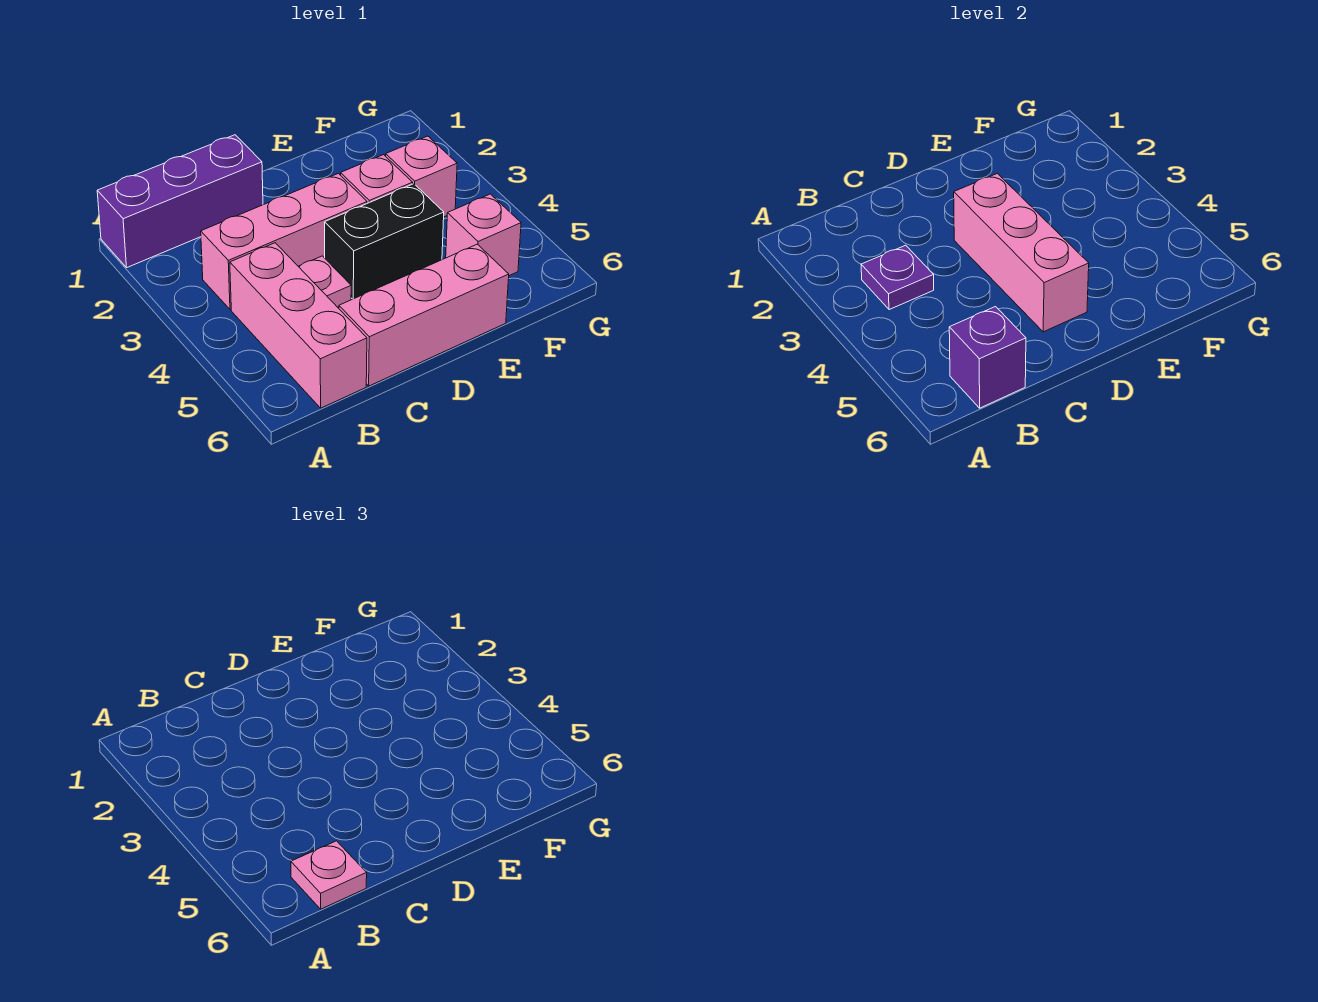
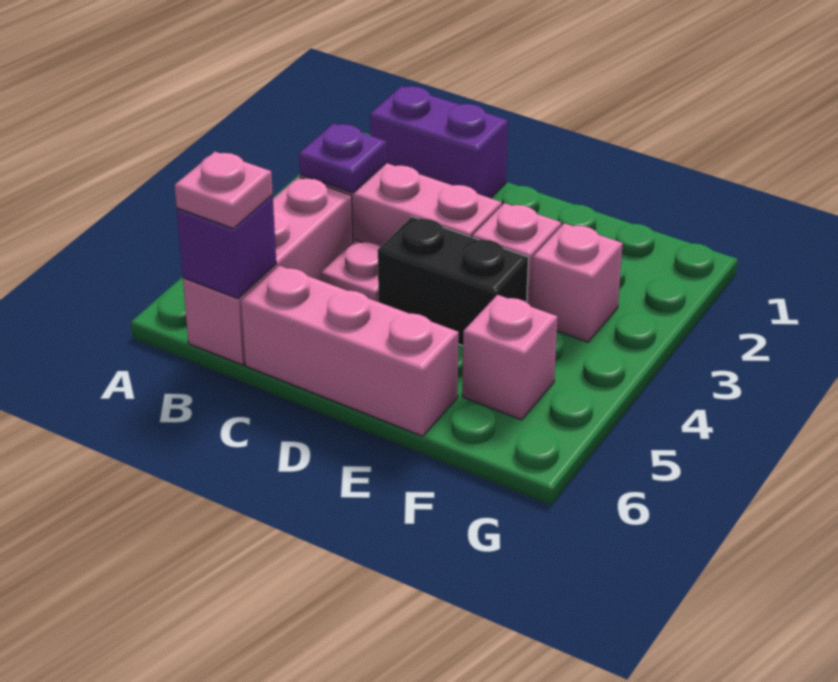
purple brick A1:C1 level 1 -> purple brick B1:C1 level 1
pink brick D3:D5 level 2 -> none

